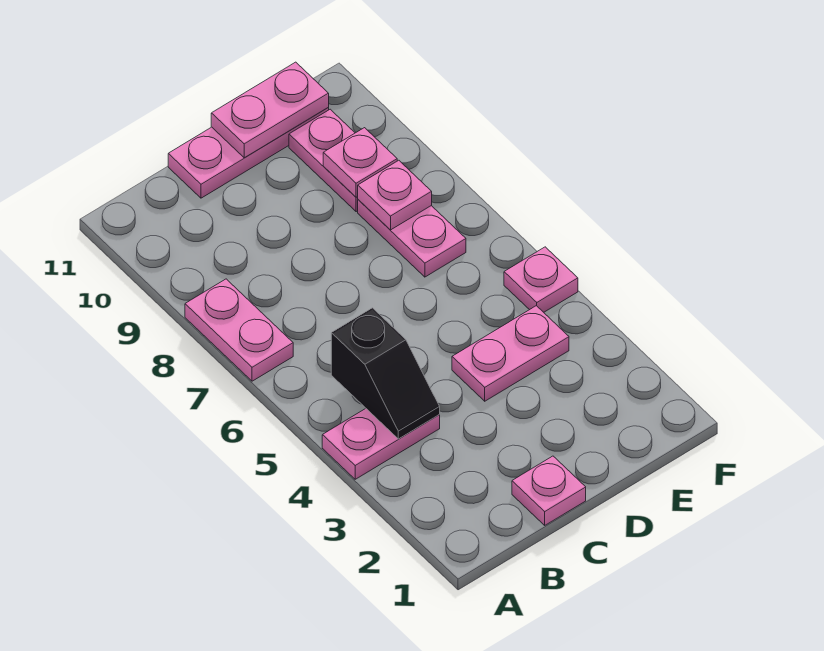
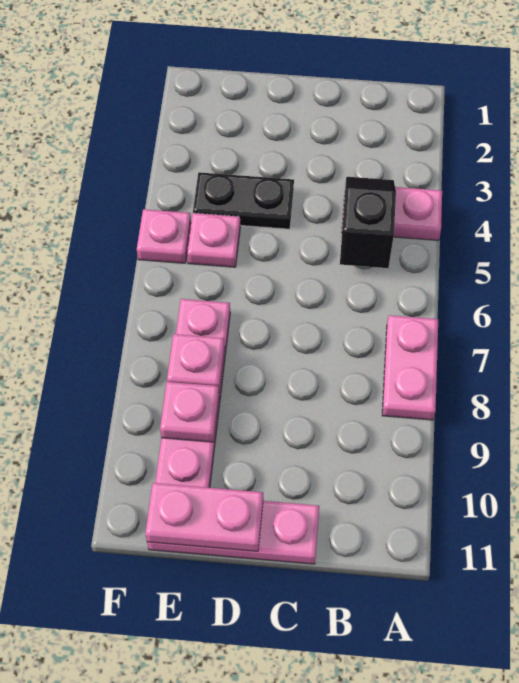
pink plate C1 level 1 -> pink plate E5 level 1
pink plate D4:E4 level 1 -> black plate D4:E4 level 1

